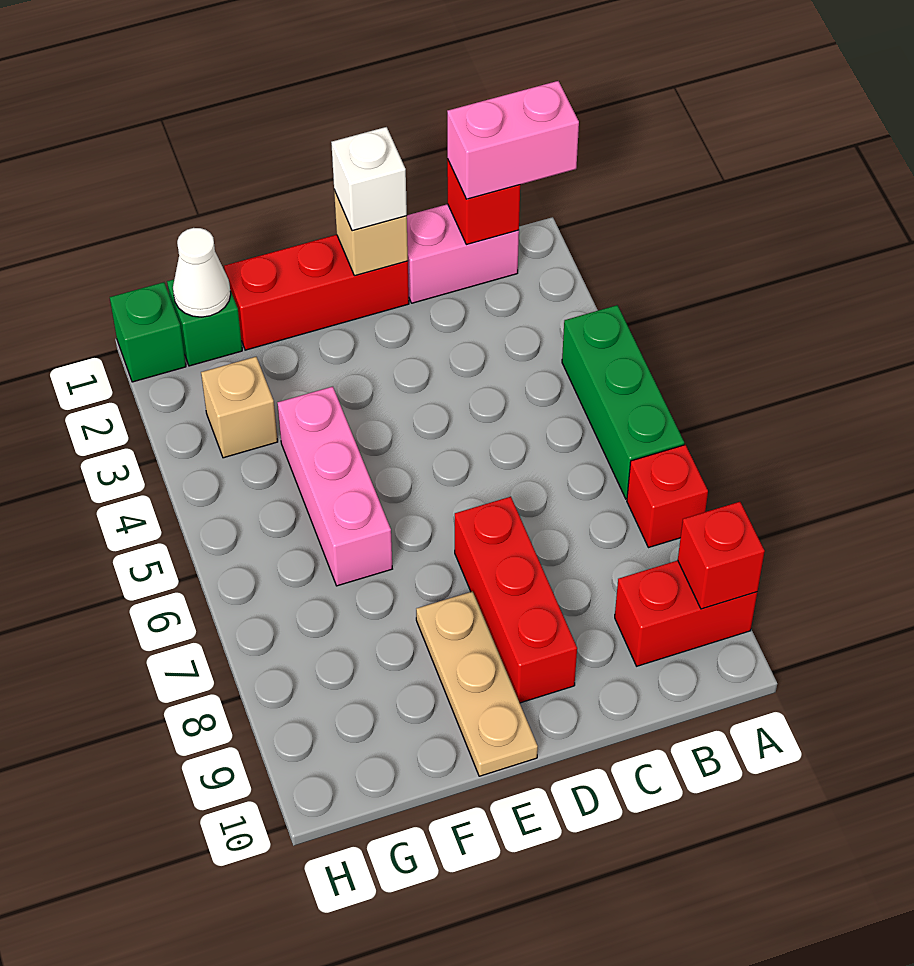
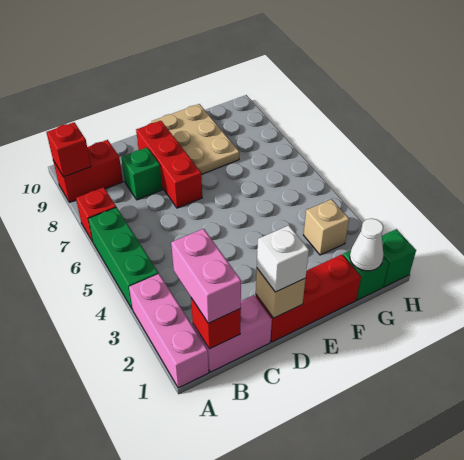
pink brick A1:B1 level 3 -> pink brick B1:B2 level 3
none -> green brick C8 level 1
tan plate E8:E10 level 1 -> tan plate E8:F10 level 1
pink brick F4:F6 level 1 -> pink brick A1:A3 level 1

